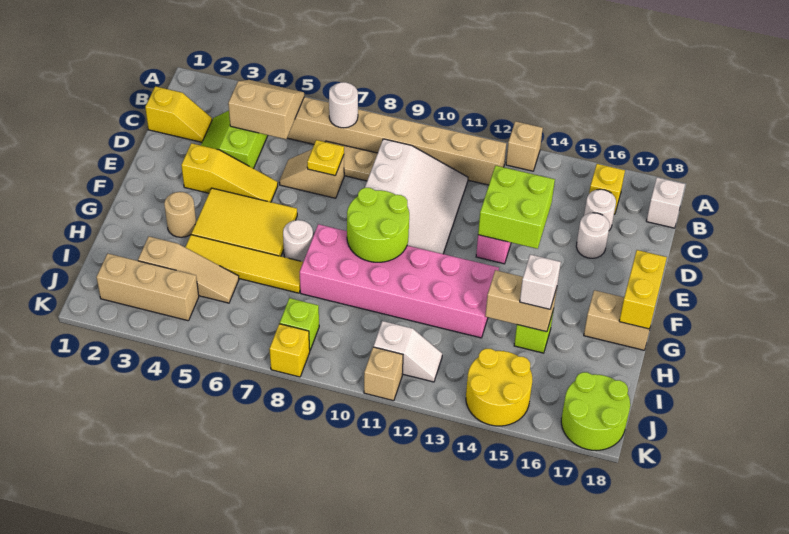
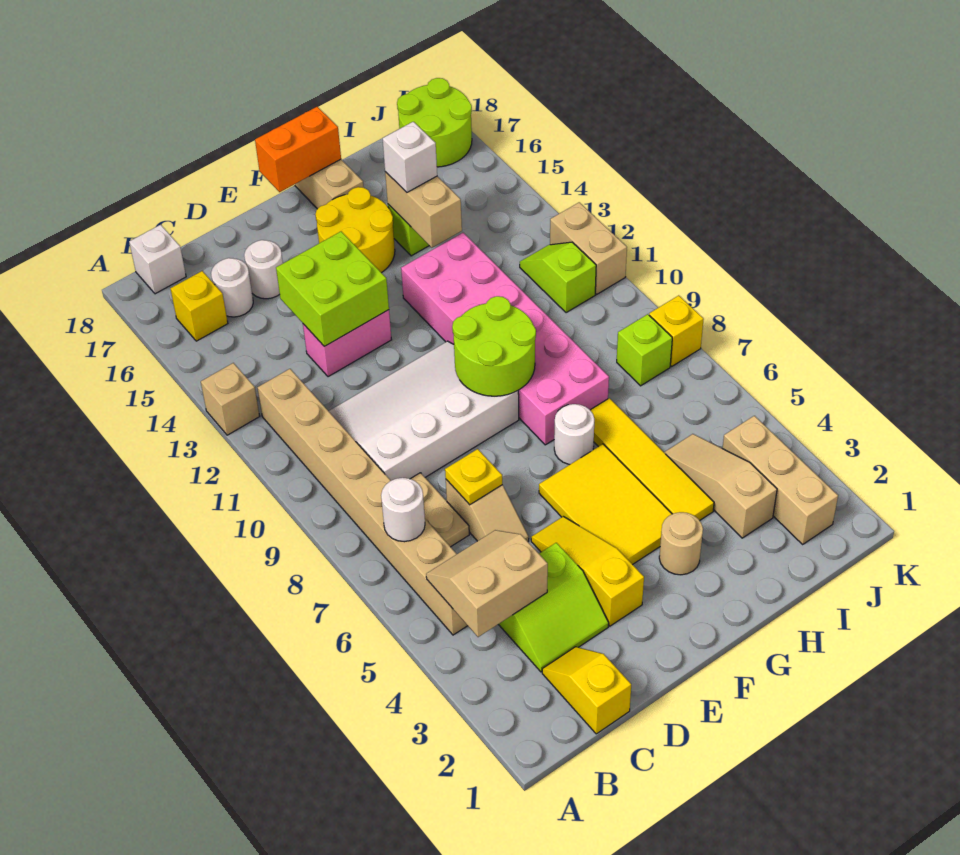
tan slope B4:C5 level 2 top C -> tan slope B4:C5 level 2 top 4
yellow brick F18:G18 level 2 -> orange brick F18:G18 level 2
white slope J11:J12 level 1 top 11 -> lime slope J11:J12 level 1 top 11
yellow round brick J14:K15 level 1 -> yellow round brick F15:G16 level 1
tan brick K11 level 1 -> tan brick K11:K12 level 1

